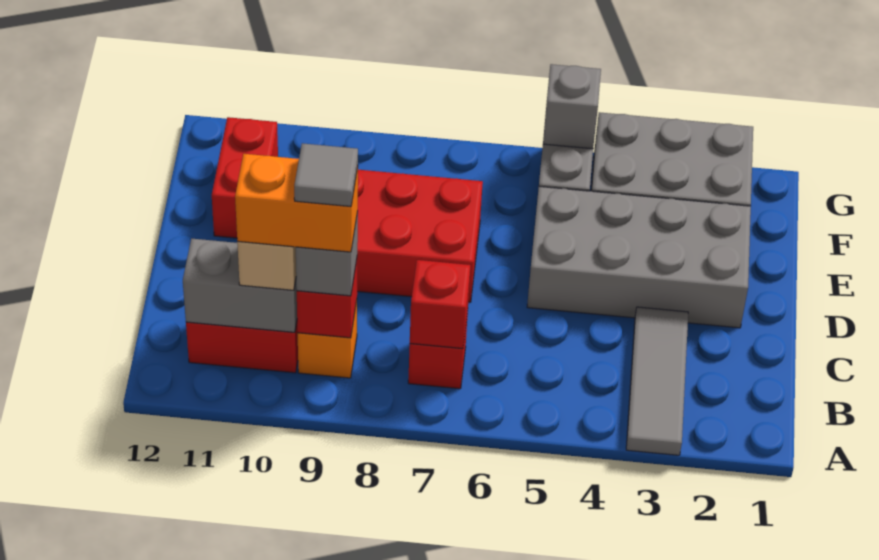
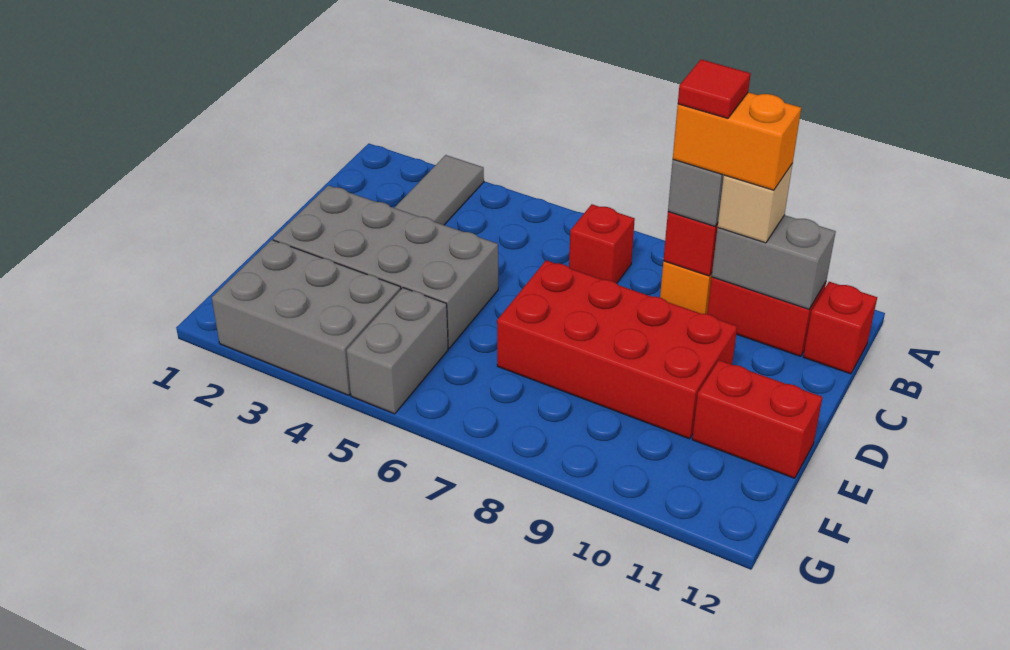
red brick B7 level 2 -> red brick B12 level 1
grey tile B9 level 5 -> red tile B9 level 5
red brick E11:F11 level 1 -> red brick E11:E12 level 1
grey brick G5 level 2 -> none

